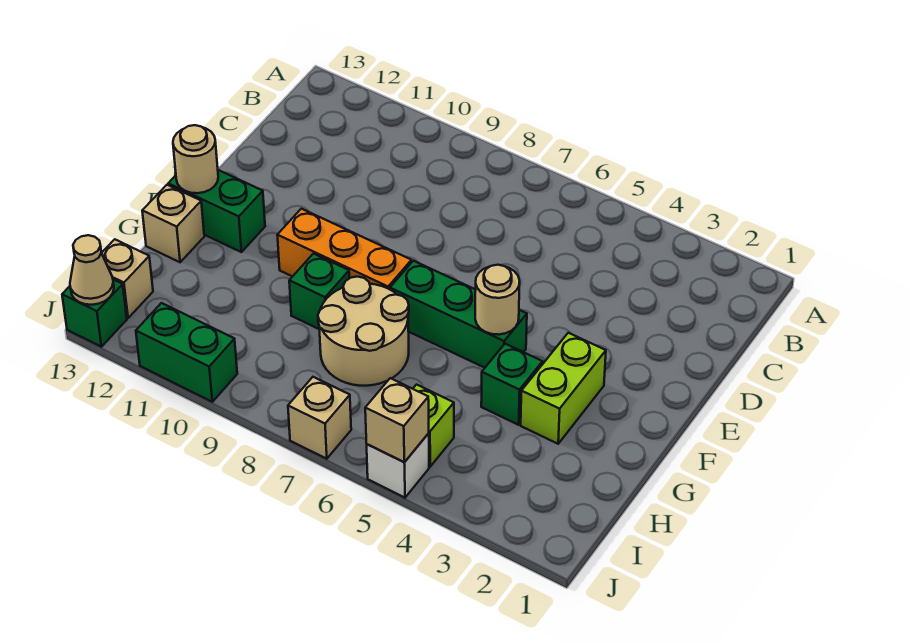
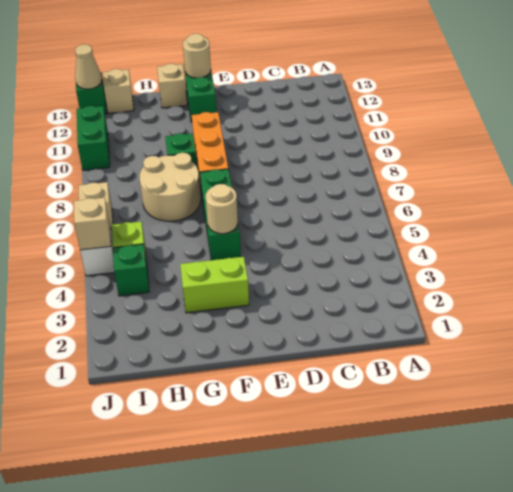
green brick G4 level 1 -> green brick I4 level 1

